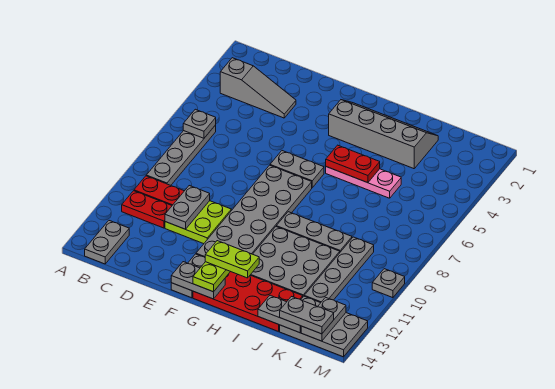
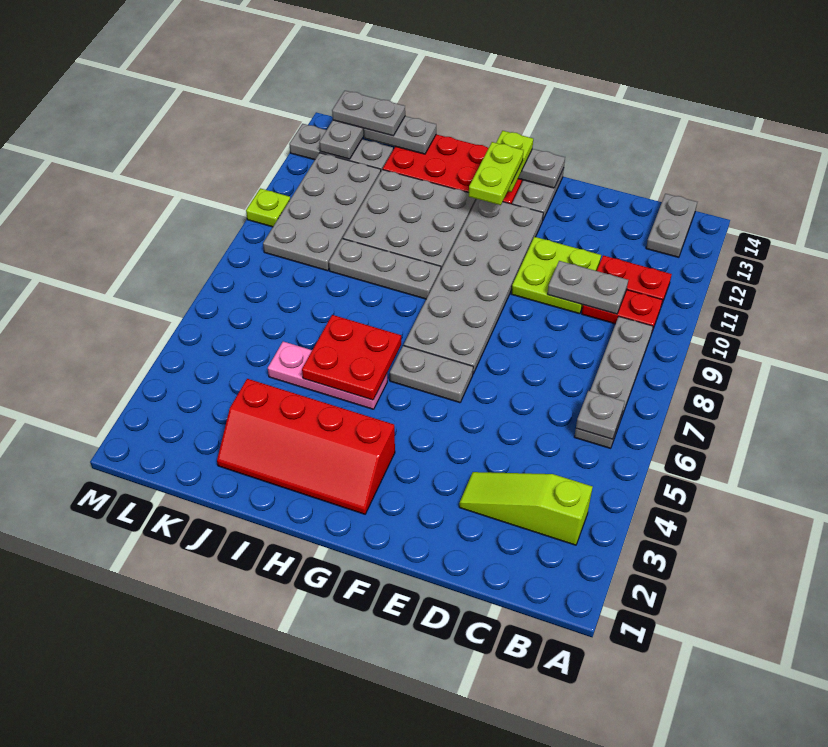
grey slope B3:D3 level 1 top B -> lime slope B3:D3 level 1 top B
grey plate D10:D11 level 2 -> grey plate C10:D10 level 2
grey slope G2:J3 level 1 top 3 -> red slope G2:J3 level 1 top 3
lime plate G13:H13 level 4 -> lime plate G12:G13 level 4
red plate H5:I5 level 2 -> red plate H5:I6 level 2
grey plate K9:K12 level 1 -> grey plate K9:L12 level 1
grey plate K13:M14 level 1 -> grey plate K13:M13 level 1
grey plate M10 level 1 -> lime plate M10 level 1

